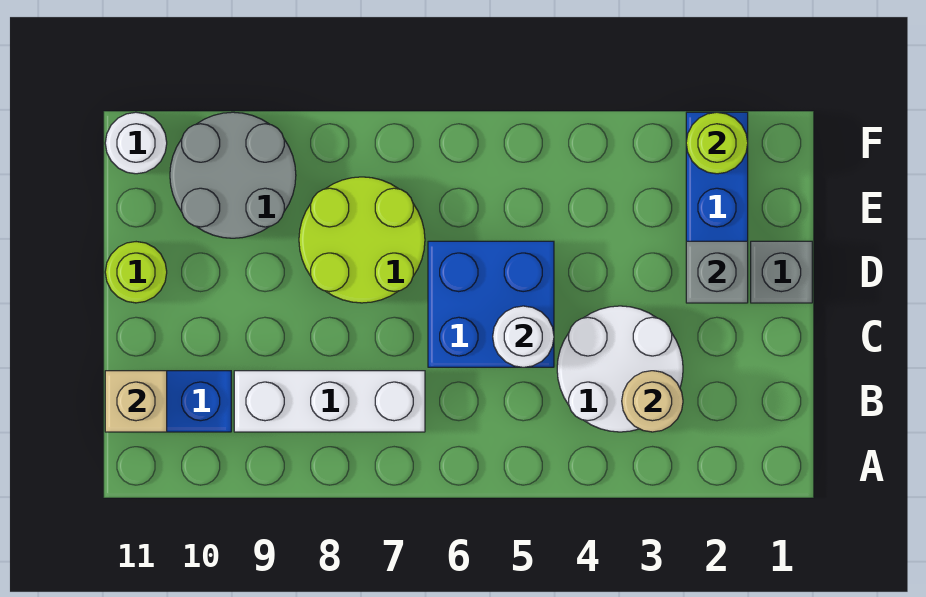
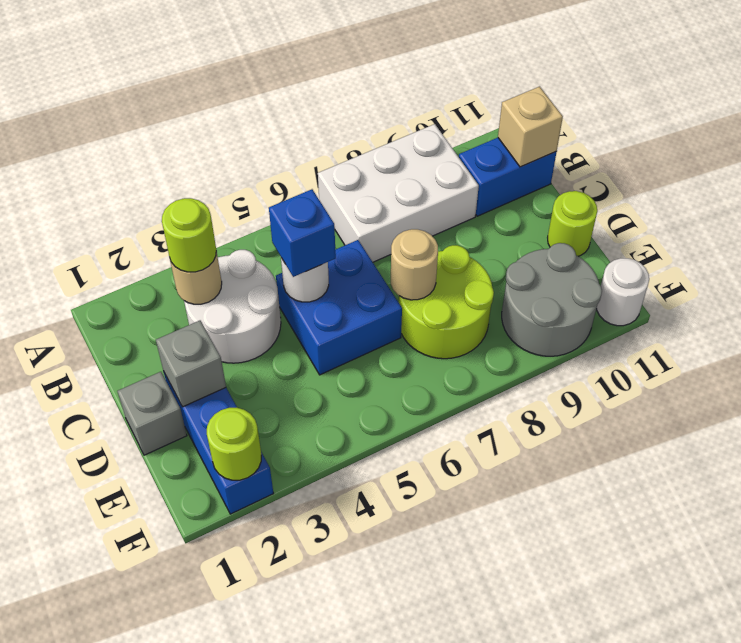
none -> lime round brick B3 level 3
white brick B7:B9 level 1 -> white brick A7:B9 level 1
none -> blue brick C5 level 3
none -> tan round brick D7 level 2

